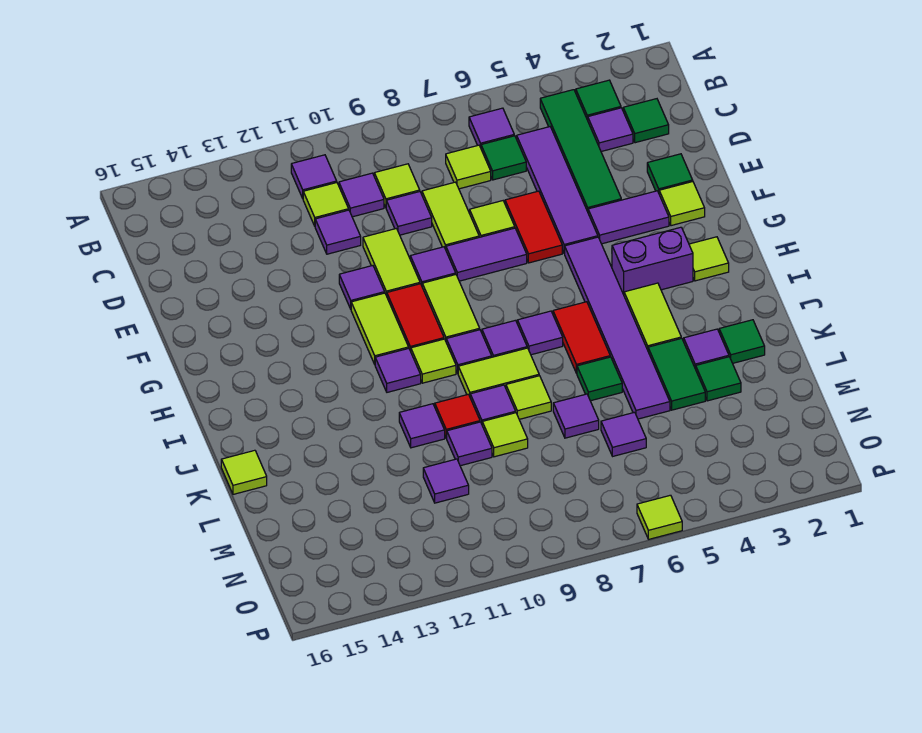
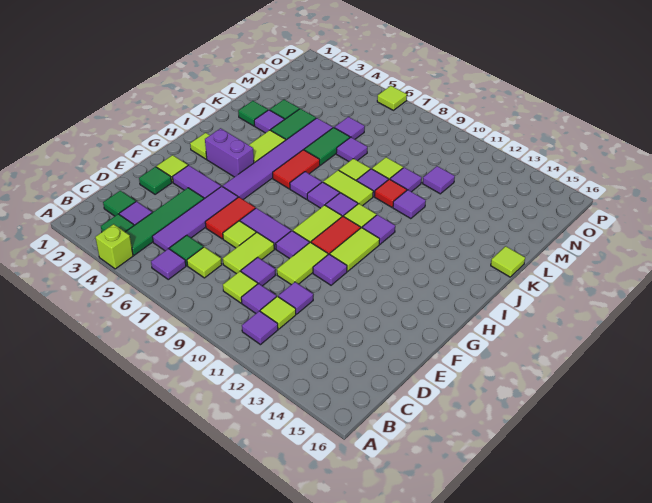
none -> lime brick A4 level 1
green tile K6 level 1 -> green tile K6:L6 level 1

